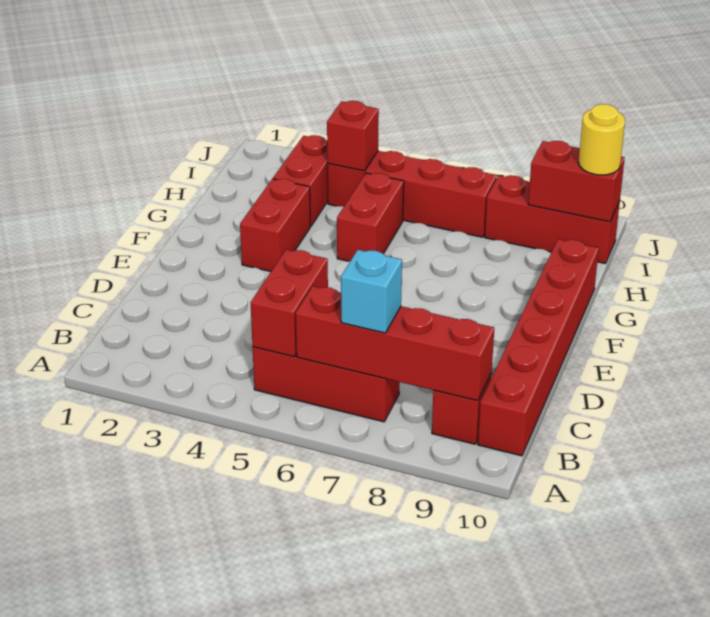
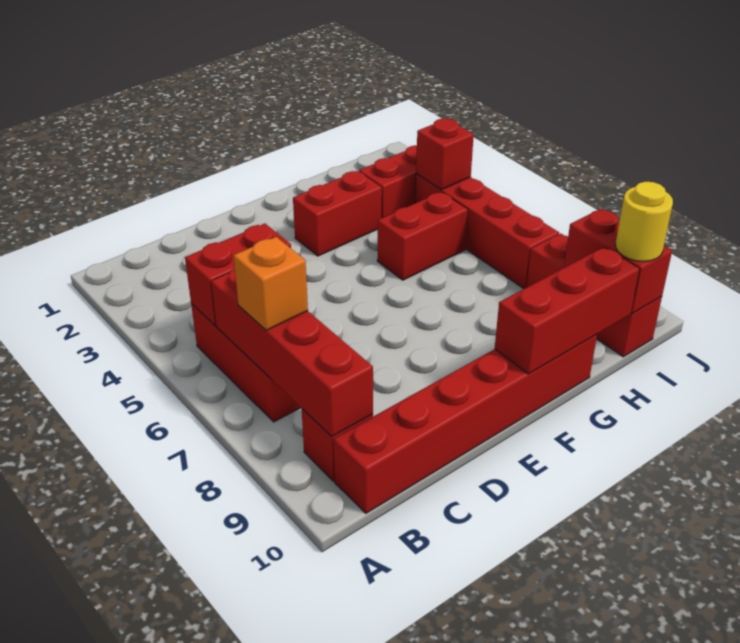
cyan brick B7 level 3 -> orange brick B7 level 3
none -> red brick F10:H10 level 2

